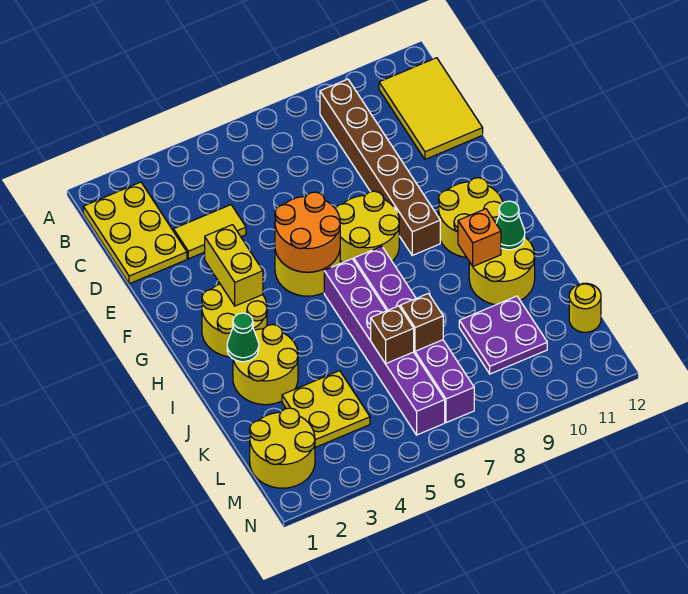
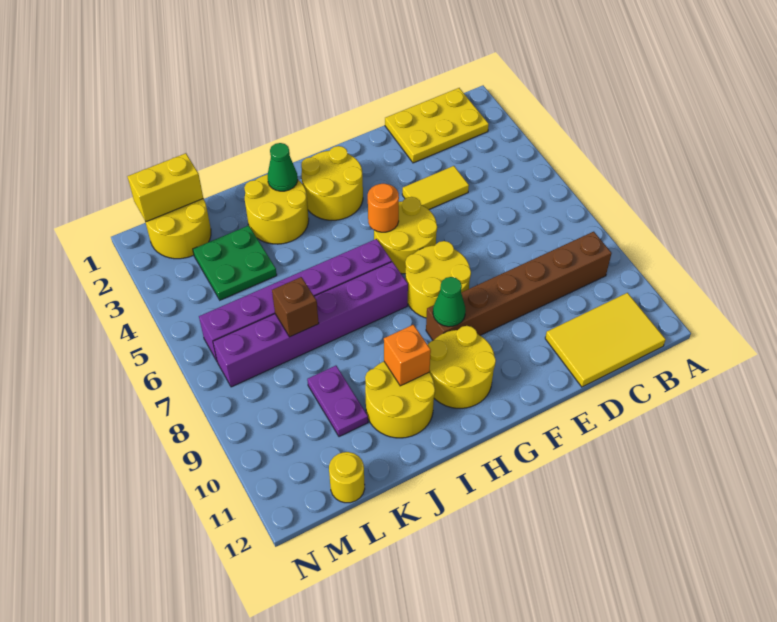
yellow tile D3:D4 level 1 -> yellow tile D4:E4 level 1
yellow brick F3:G3 level 2 -> yellow brick L1:M1 level 2
orange round brick F5:G6 level 2 -> orange round brick G5 level 2
green cone I11 level 2 -> green cone G9 level 2
yellow plate K3:L4 level 1 -> green plate K3:L4 level 1
brown brick K6 level 2 -> none
purple plate K9:L10 level 1 -> purple plate K9:K10 level 1

